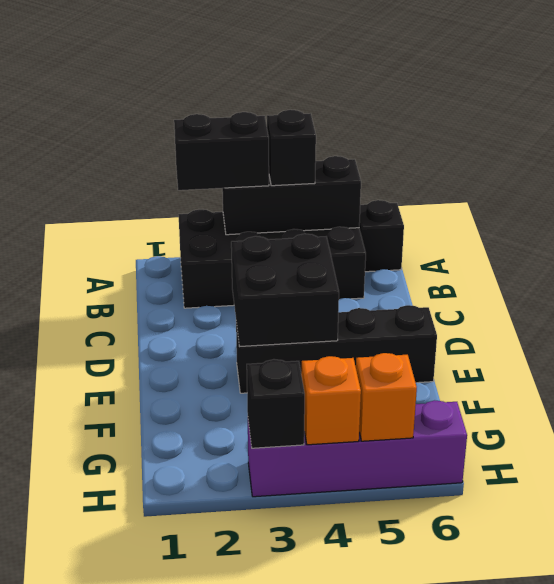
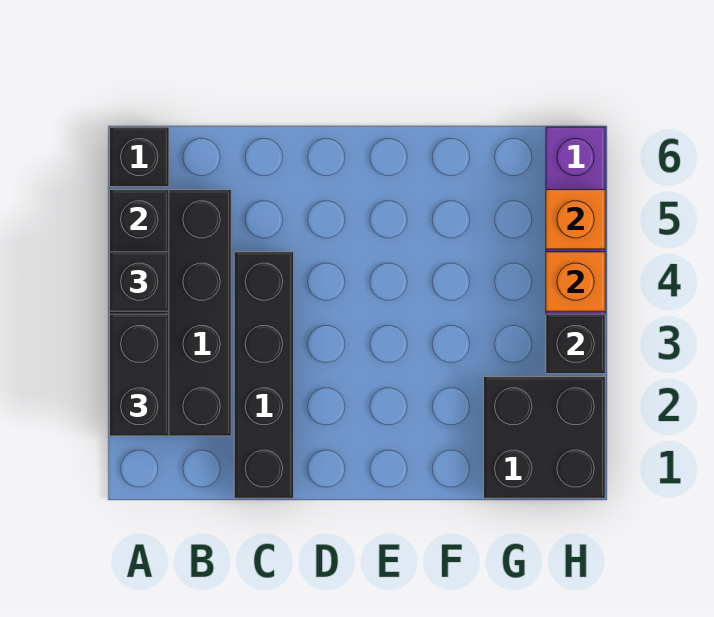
black brick D3:E4 level 2 -> black brick G1:H2 level 1
black brick E3:E6 level 1 -> black brick C1:C4 level 1

